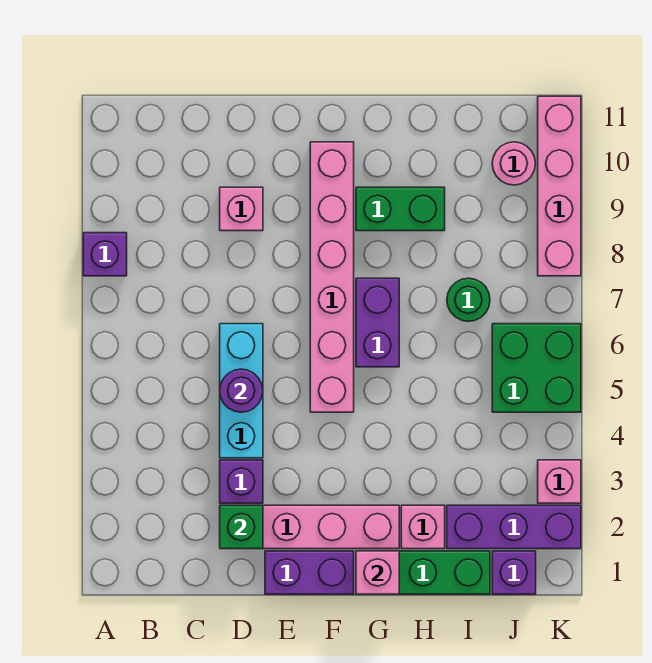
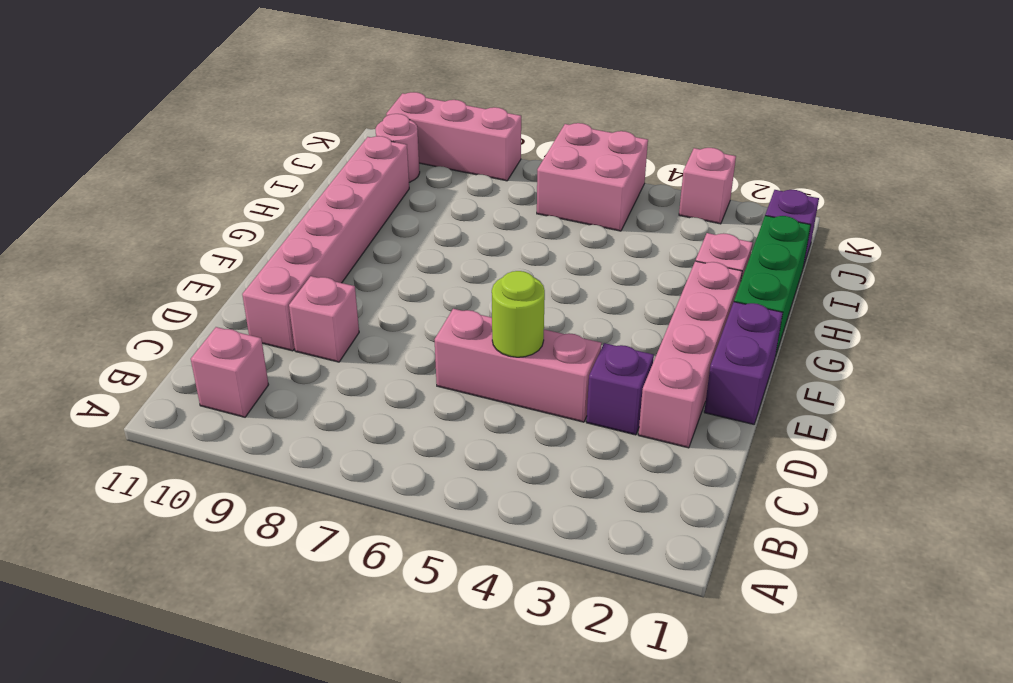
purple brick A8 level 1 -> none
green brick D2 level 2 -> none
cyan brick D4:D6 level 1 -> pink brick D4:D6 level 1
purple round brick D5 level 2 -> lime round brick D5 level 2
pink brick F5:F10 level 1 -> pink brick D10:I10 level 1
pink brick G1 level 2 -> pink brick B10 level 1
purple brick G6:G7 level 1 -> none
green brick G9:H9 level 1 -> none
purple brick I2:K2 level 1 -> none
green round brick I7 level 1 -> none
green brick J5:K6 level 1 -> pink brick J5:K6 level 1
pink brick K8:K11 level 1 -> pink brick K8:K10 level 1

